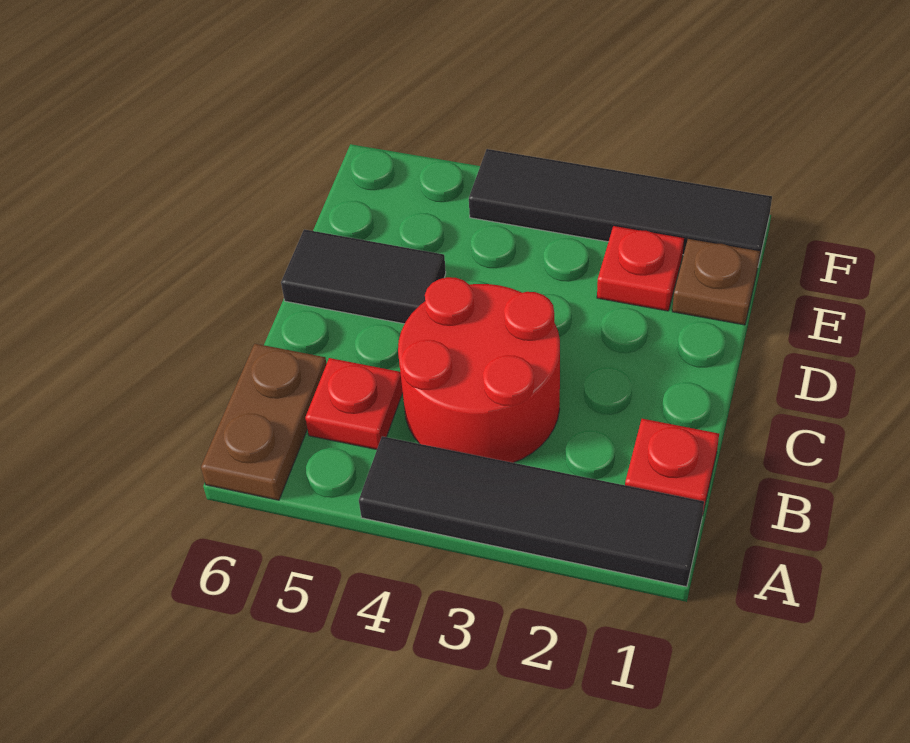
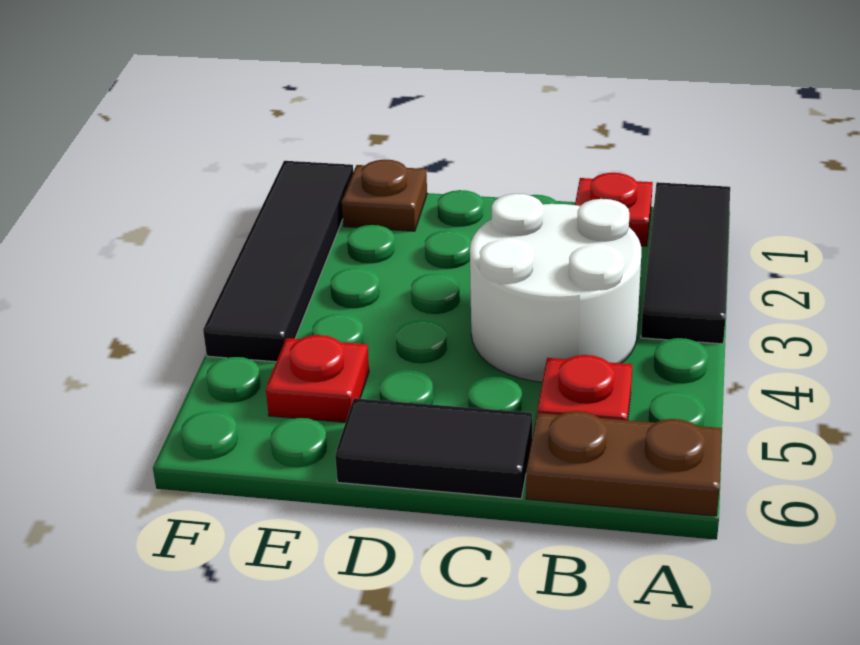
black tile A1:A4 level 1 -> black tile A1:A3 level 1
red round brick B3:C4 level 1 -> white round brick B3:C4 level 1
black tile D5:D6 level 1 -> black tile C6:D6 level 1
red plate E2 level 1 -> red plate E5 level 1

